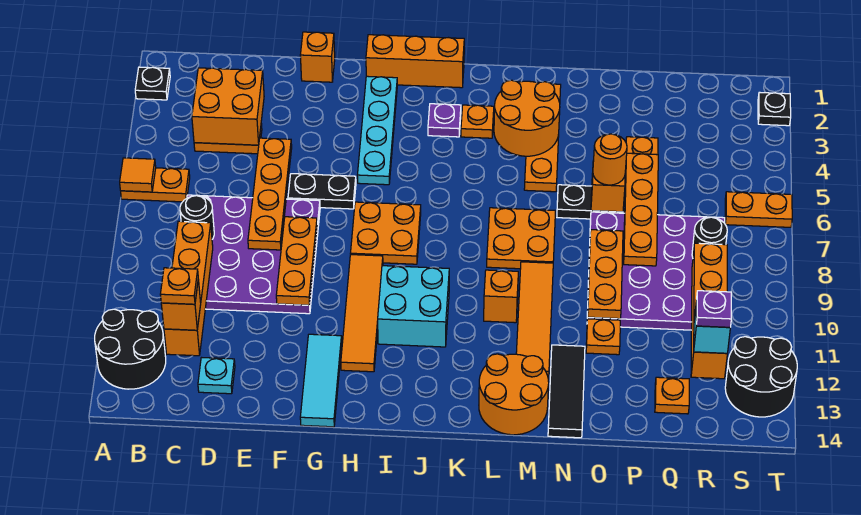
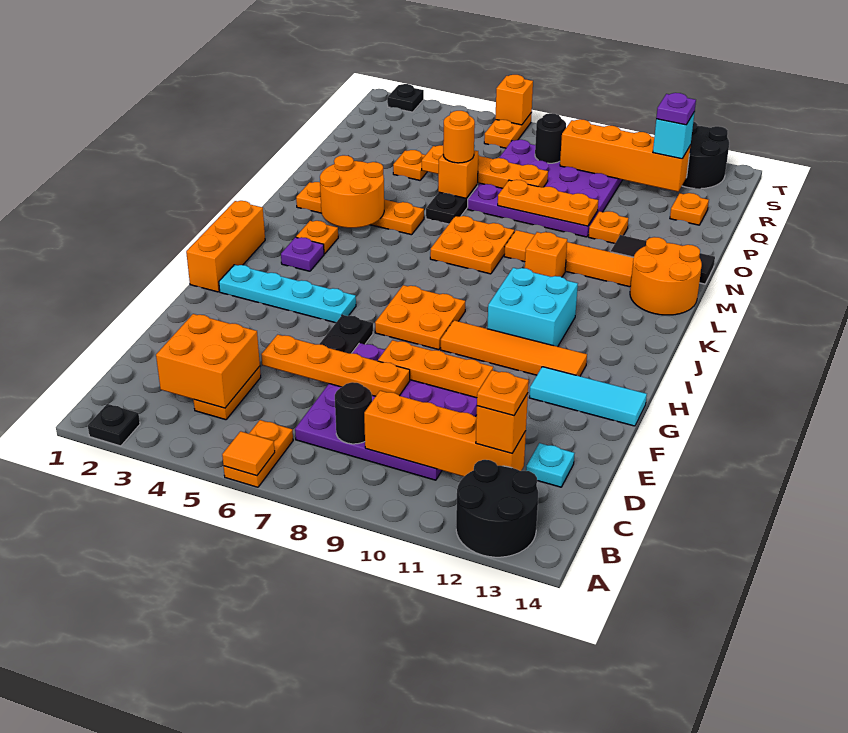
orange brick F1 level 1 -> orange brick T6 level 2

